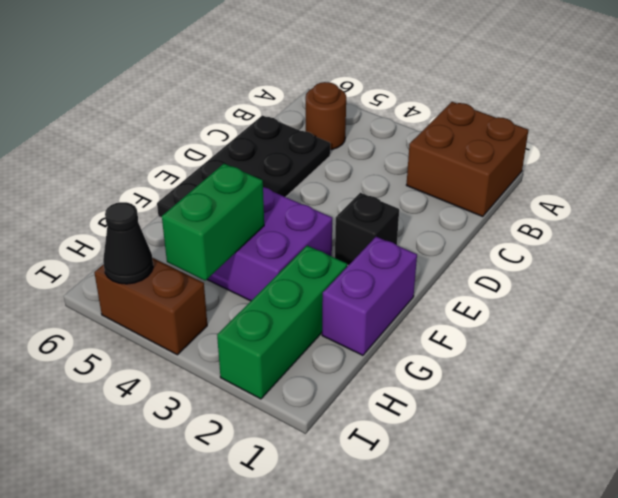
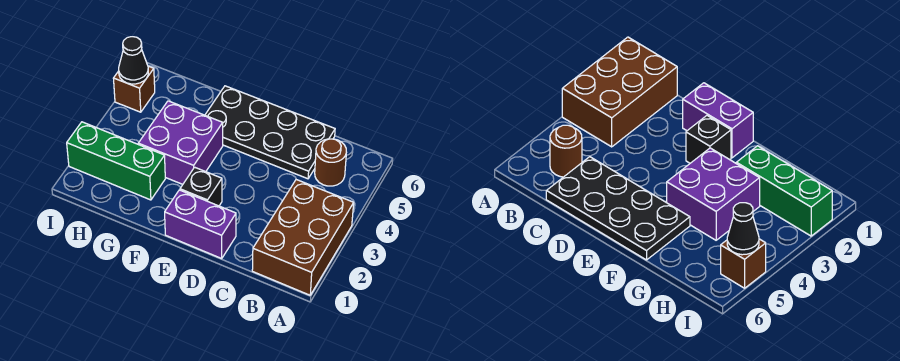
brown brick A1:B2 level 1 -> brown brick A1:B3 level 1
purple brick F1:G1 level 1 -> purple brick D1:E1 level 1
green brick G4:H4 level 2 -> none
brown brick I4:I5 level 1 -> brown brick I5 level 1

